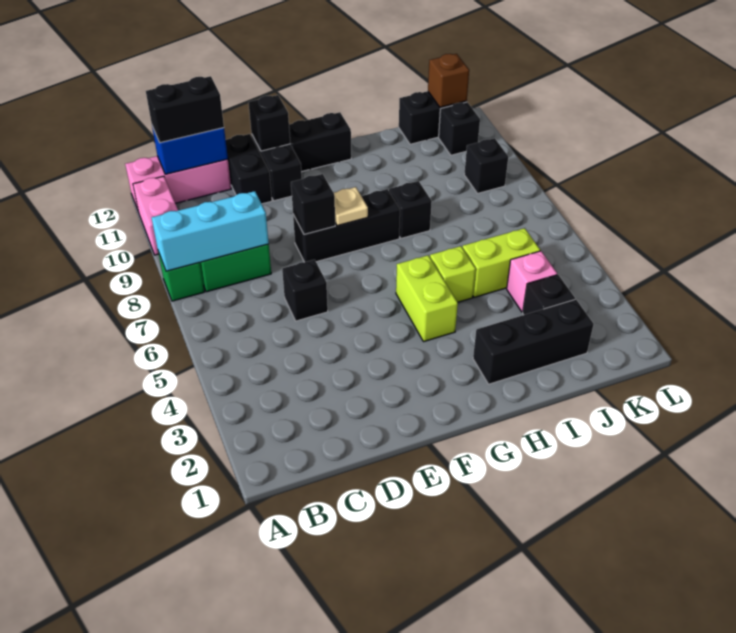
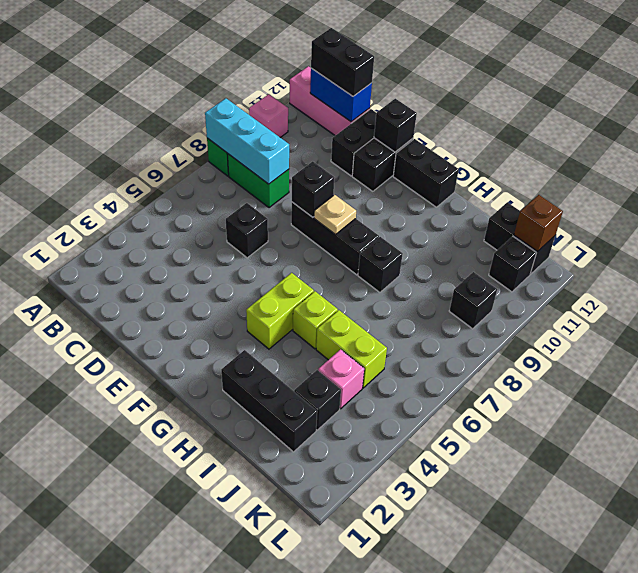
pink brick A10:A11 level 1 -> pink brick A10 level 1

